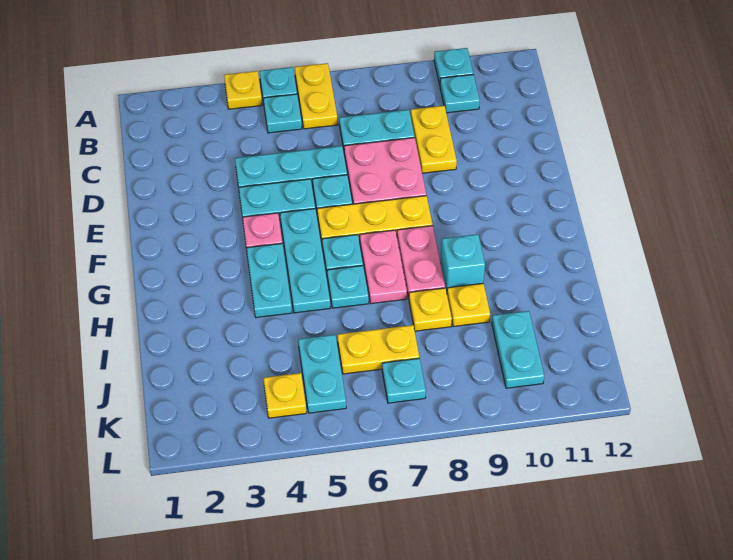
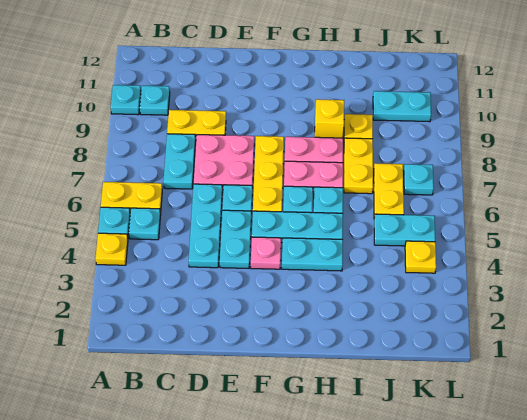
cyan brick H9 level 1 -> yellow brick H9 level 1
yellow plate I8 level 1 -> yellow plate I7:I8 level 1

